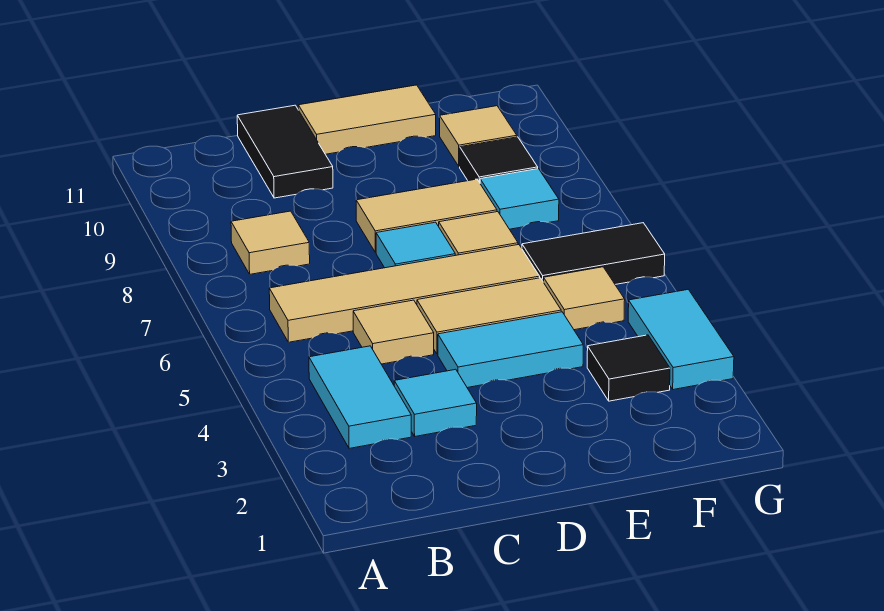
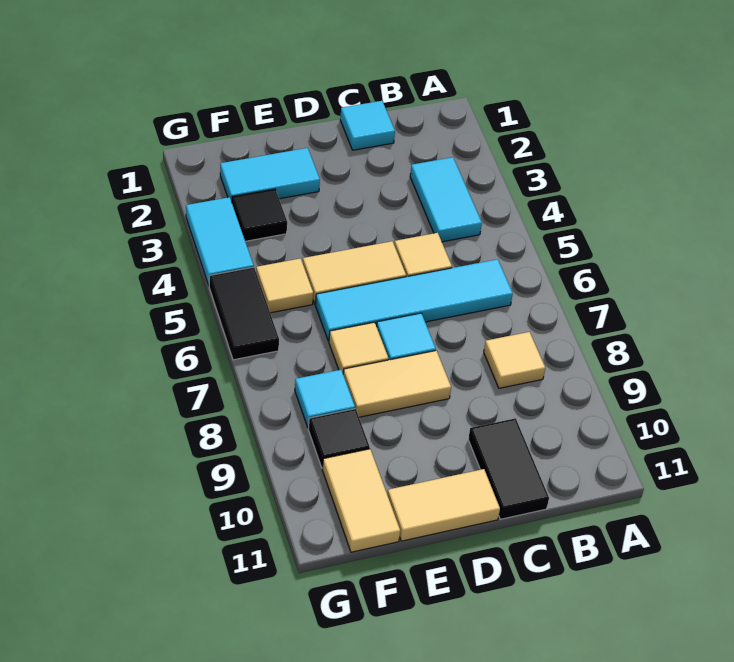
tan tile B6:E6 level 1 -> cyan tile B6:E6 level 1
cyan tile C3 level 1 -> cyan tile C1 level 1
cyan tile D4:E4 level 1 -> cyan tile E2:F2 level 1
black tile F6:G6 level 1 -> black tile G5:G6 level 1
tan tile F10 level 1 -> tan tile F10:F11 level 1

